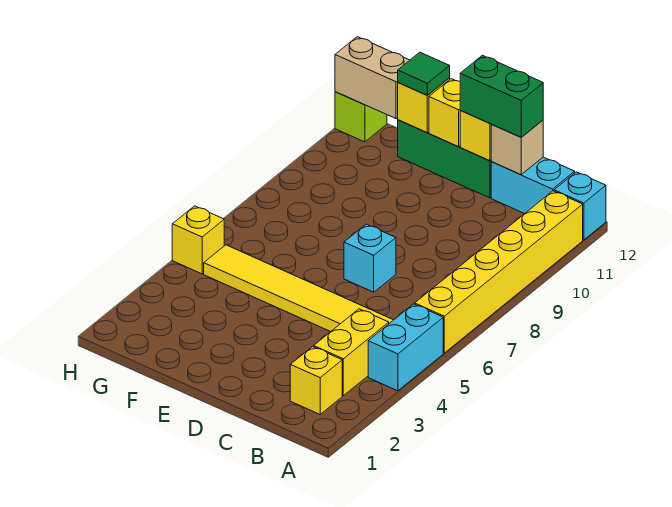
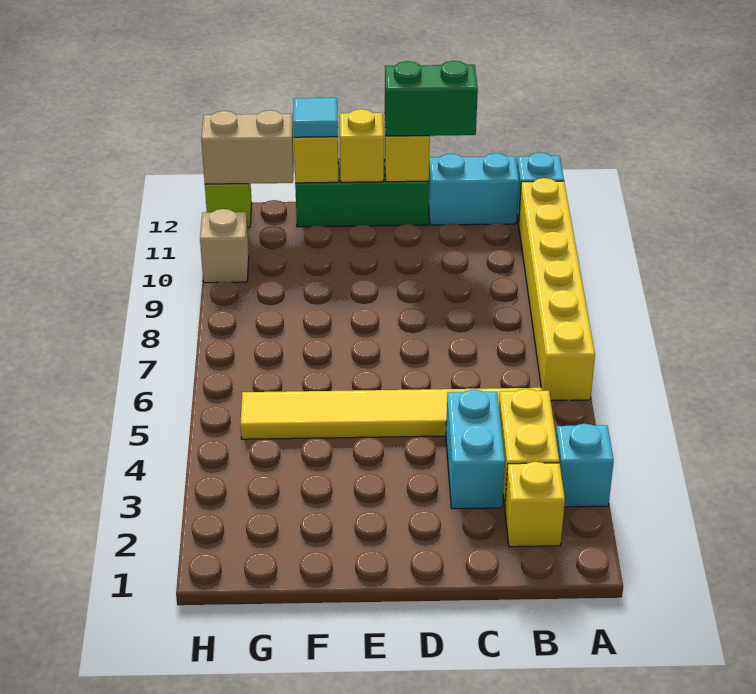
cyan brick A4:A5 level 1 -> cyan brick C3:C4 level 1
tan brick C12 level 2 -> tan brick H10 level 1
cyan brick D7 level 1 -> cyan brick A3 level 1
green tile F12 level 3 -> cyan tile F12 level 3
yellow brick H5 level 1 -> none

